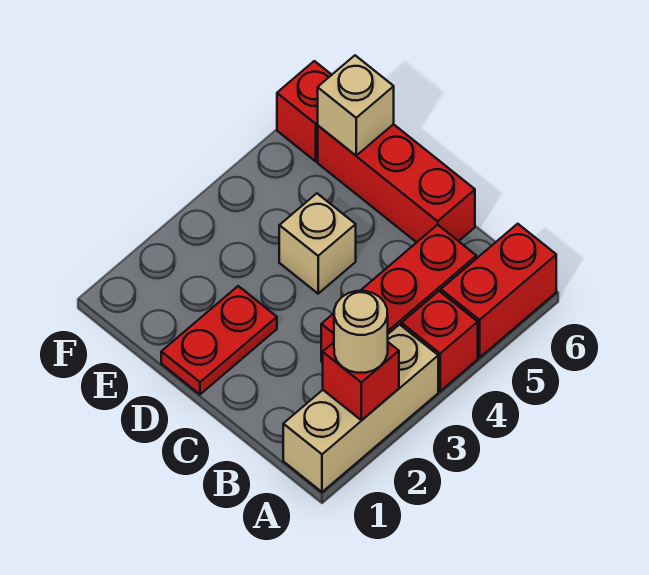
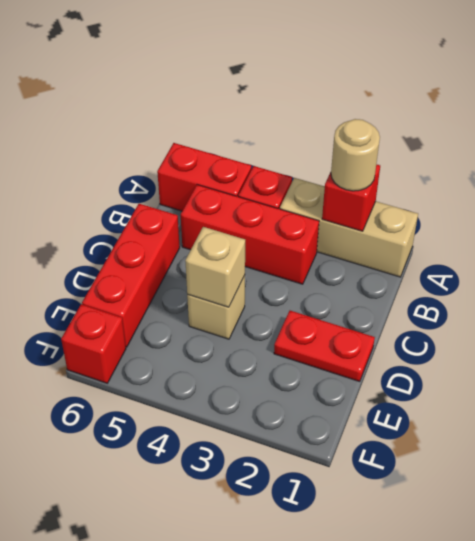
tan brick E6 level 2 -> tan brick D4 level 2

